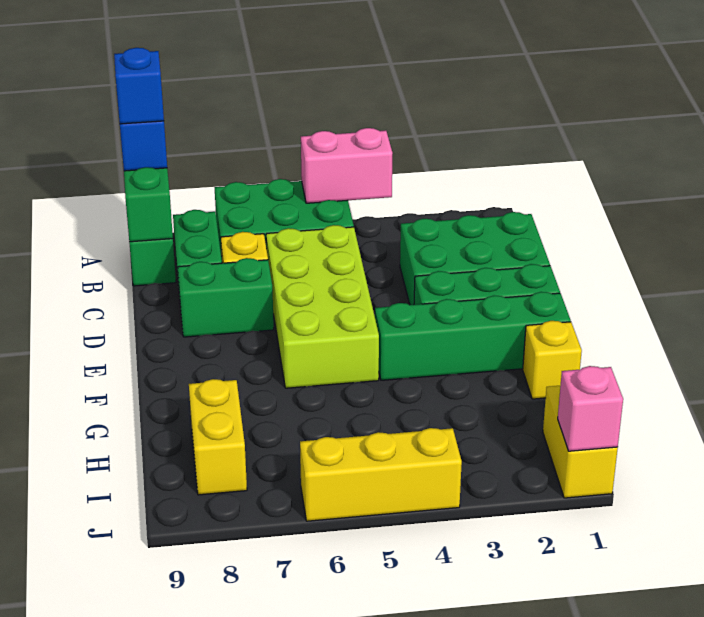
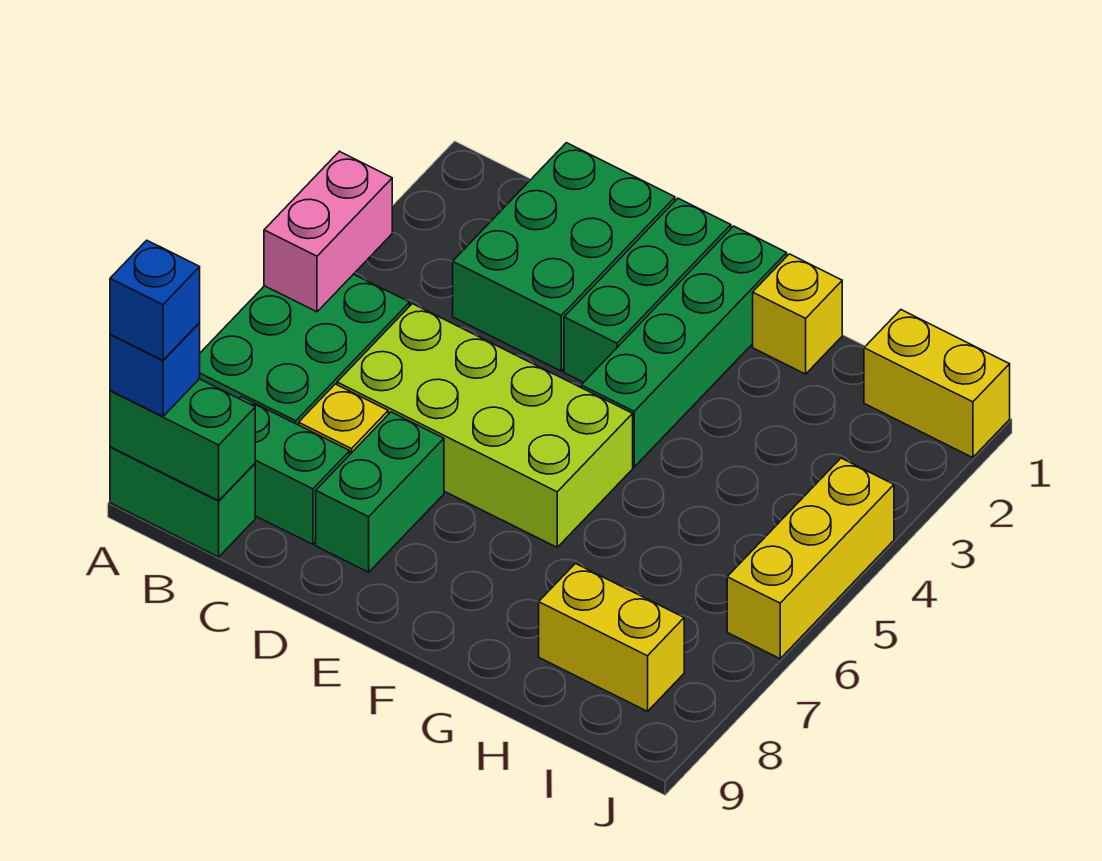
pink brick J1 level 2 -> none

